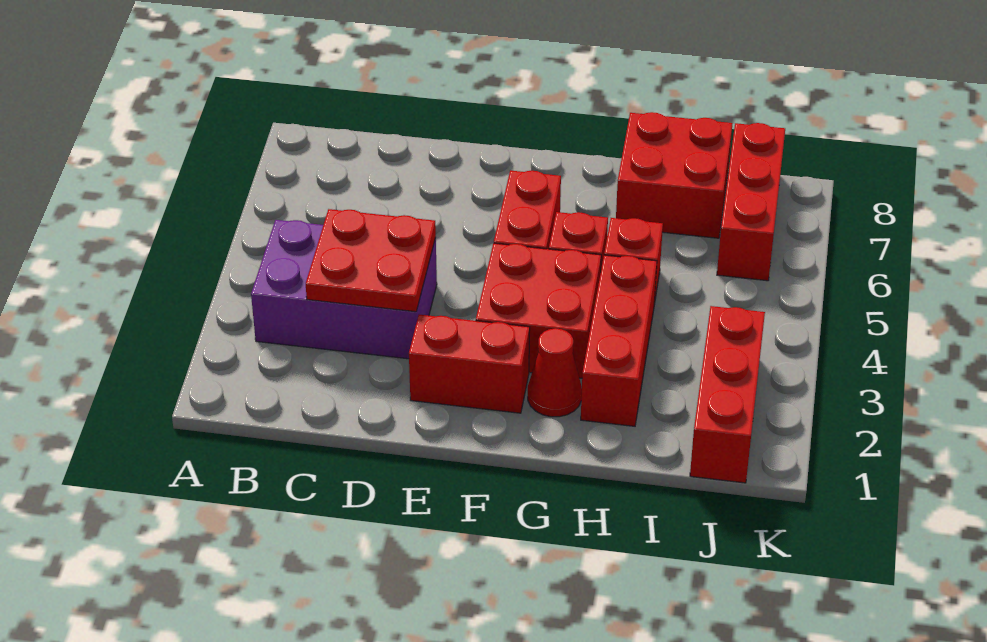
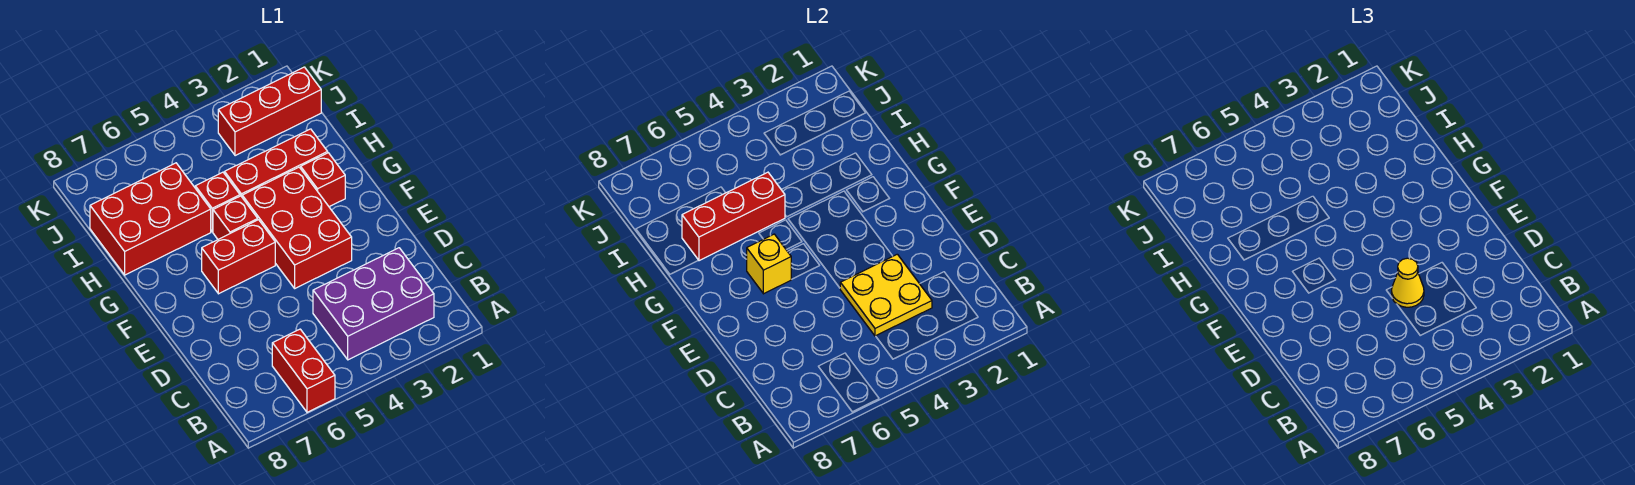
purple brick B3:D4 level 1 -> purple brick B2:C4 level 1
red plate C3:D4 level 2 -> yellow plate C3:D4 level 2
none -> yellow cone D4 level 3
red brick E2:F2 level 1 -> red brick A6:B6 level 1
red brick F3:G4 level 1 -> red brick E3:G4 level 1
none -> yellow brick F6 level 2
red cone G2 level 1 -> red brick G2 level 1
red brick H7:I8 level 1 -> red brick H6:I8 level 1
red brick J6:J8 level 1 -> red brick H5:H7 level 2

